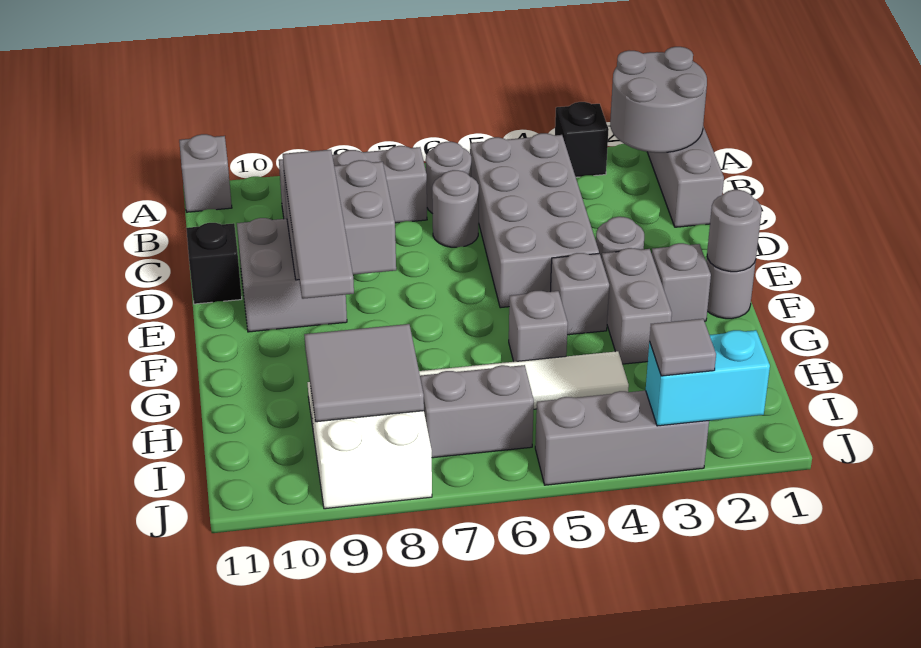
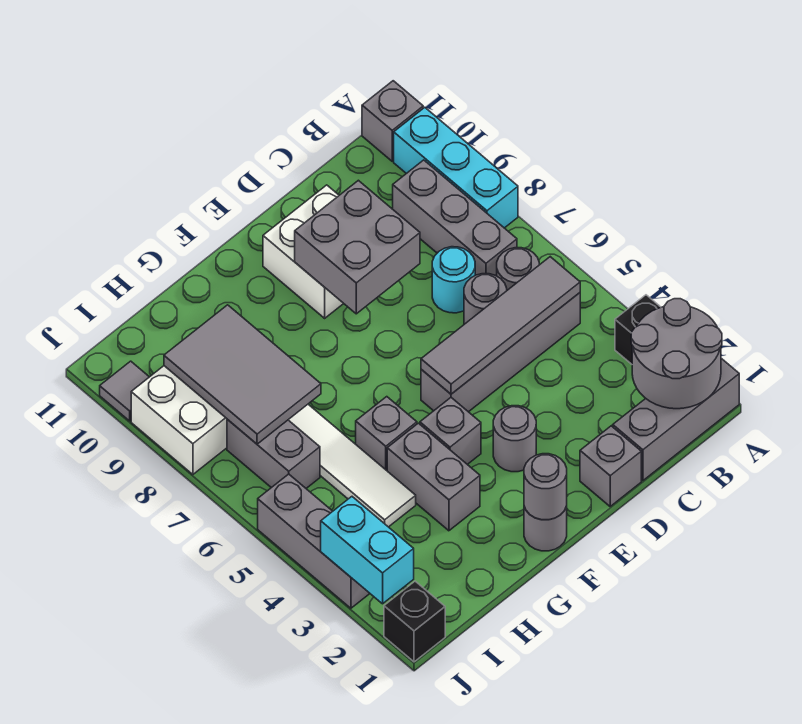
none -> cyan brick A8:A10 level 1
grey brick B4:E5 level 1 -> grey brick B5:E5 level 1
none -> cyan round brick C7 level 1
grey brick D9:E10 level 1 -> white brick D9:E10 level 1
grey tile D9:G9 level 3 -> grey tile B5:E5 level 2
black brick D11 level 1 -> black brick J1 level 1
grey brick F2 level 1 -> grey brick D1 level 1
grey brick F3:G3 level 1 -> grey brick G3:G4 level 1
grey tile H8:I9 level 2 -> grey tile H7:I9 level 2
grey tile J3 level 3 -> grey tile J10 level 1

